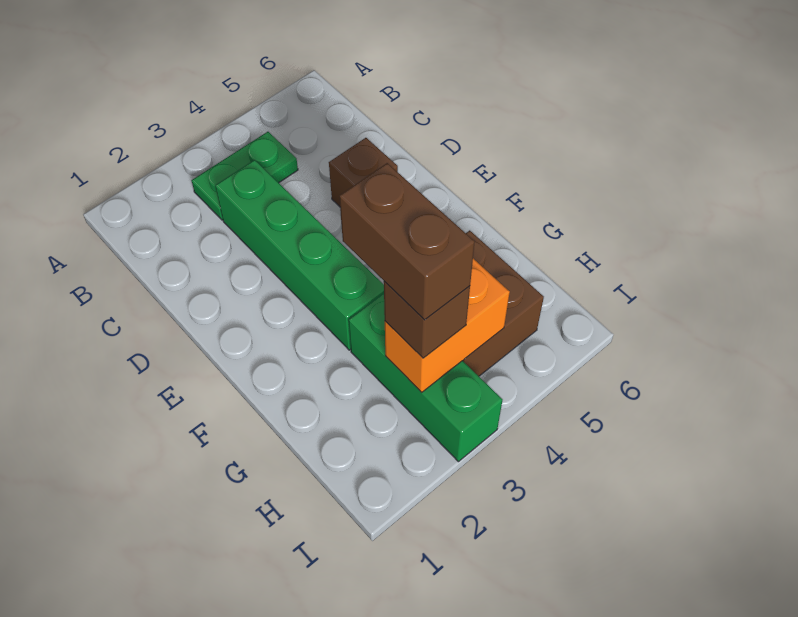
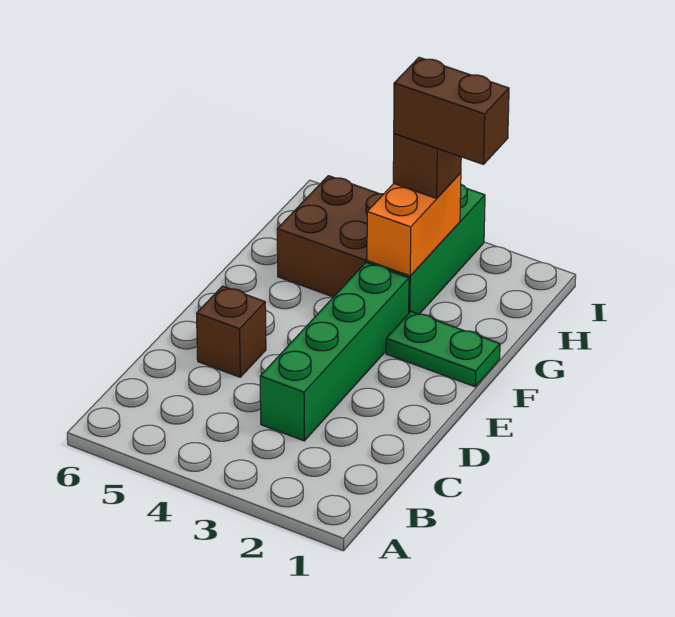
green plate B3:B4 level 1 -> green plate F1:F2 level 1
brown brick G3:H3 level 4 -> brown brick H2:H3 level 4
orange brick H3:H4 level 2 -> orange brick G3:H3 level 2

